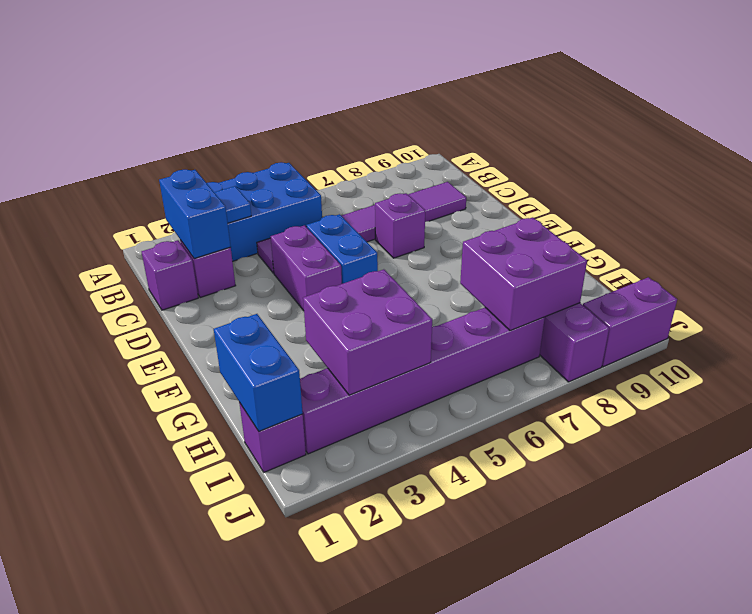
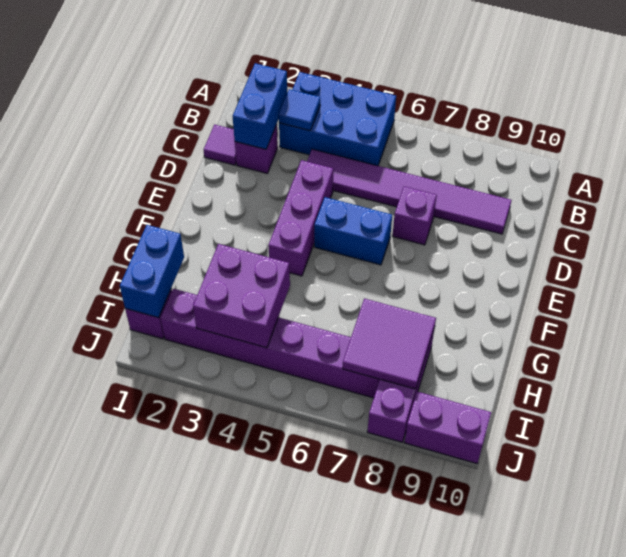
purple brick C1 level 1 -> purple tile C1 level 1
purple brick D4:E4 level 1 -> purple brick D4:F4 level 1
blue brick D5:E5 level 1 -> blue brick E5:E6 level 1
purple brick H7:I8 level 2 -> purple tile H7:I8 level 2

